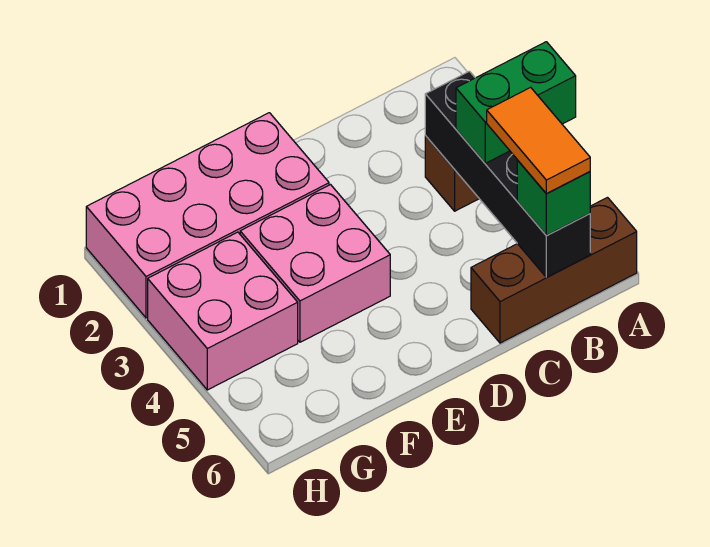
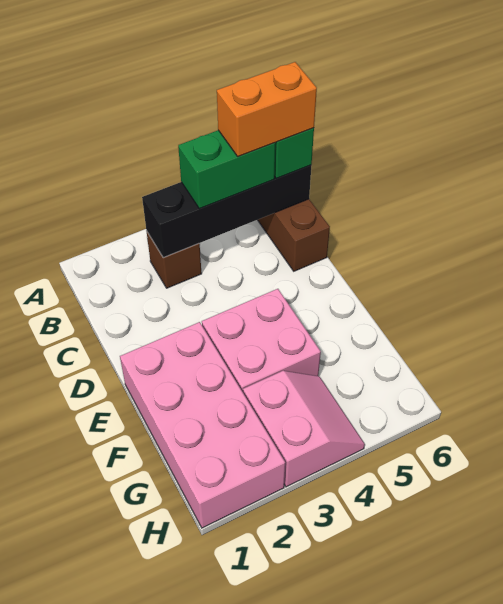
green brick A4:B4 level 3 -> green brick B4:B5 level 3
orange tile B5:B6 level 4 -> orange brick B5:B6 level 4
pink brick G3:H4 level 1 -> pink slope G3:H4 level 1 top 3

